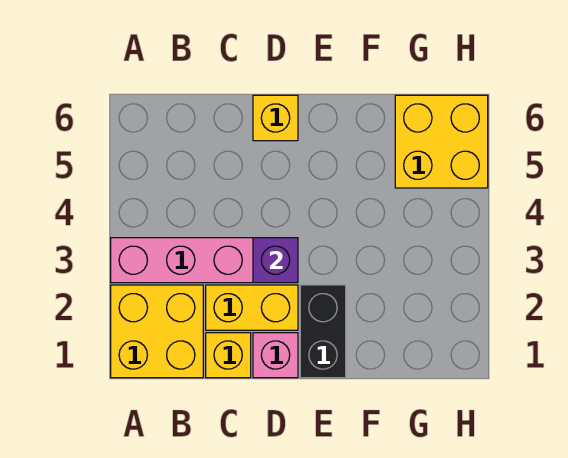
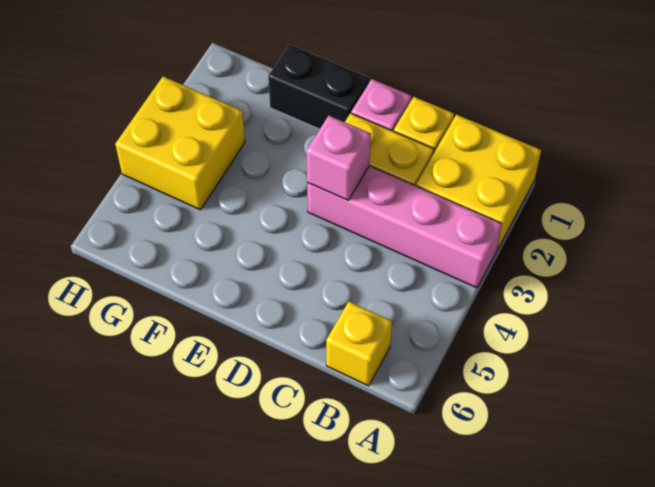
purple brick D3 level 2 -> pink brick D3 level 2
yellow brick D6 level 1 -> yellow brick B6 level 1
black brick E1:E2 level 1 -> black brick E1:F1 level 1
yellow brick G5:H6 level 1 -> yellow brick G3:H4 level 1

